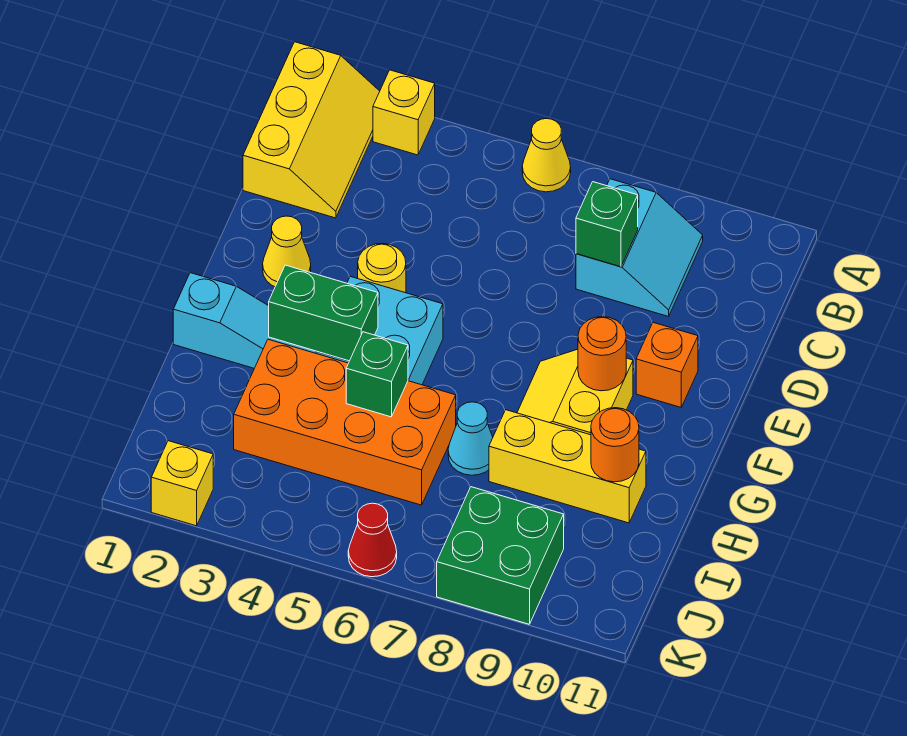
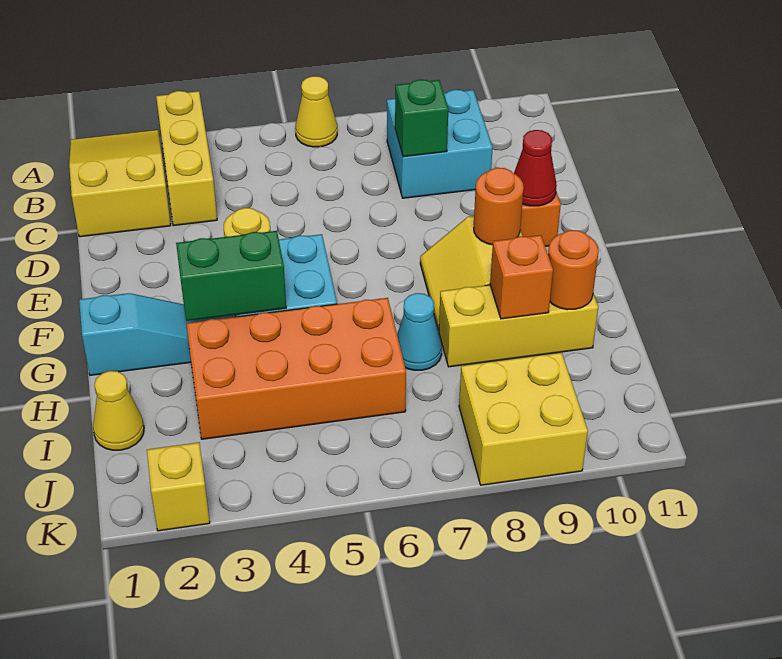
yellow slope A1:C2 level 1 top 1 -> yellow slope A1:C2 level 1 top C
yellow brick A3 level 1 -> yellow brick A3:C3 level 1
cyan slope B8:C9 level 1 top 8 -> cyan brick B8:C9 level 1
yellow cone E2 level 1 -> yellow cone I1 level 1
green brick H5 level 2 -> none
none -> orange brick H9 level 2
green brick J8:K9 level 1 -> yellow brick J8:K9 level 1
red cone K6 level 1 -> red cone E10 level 2

